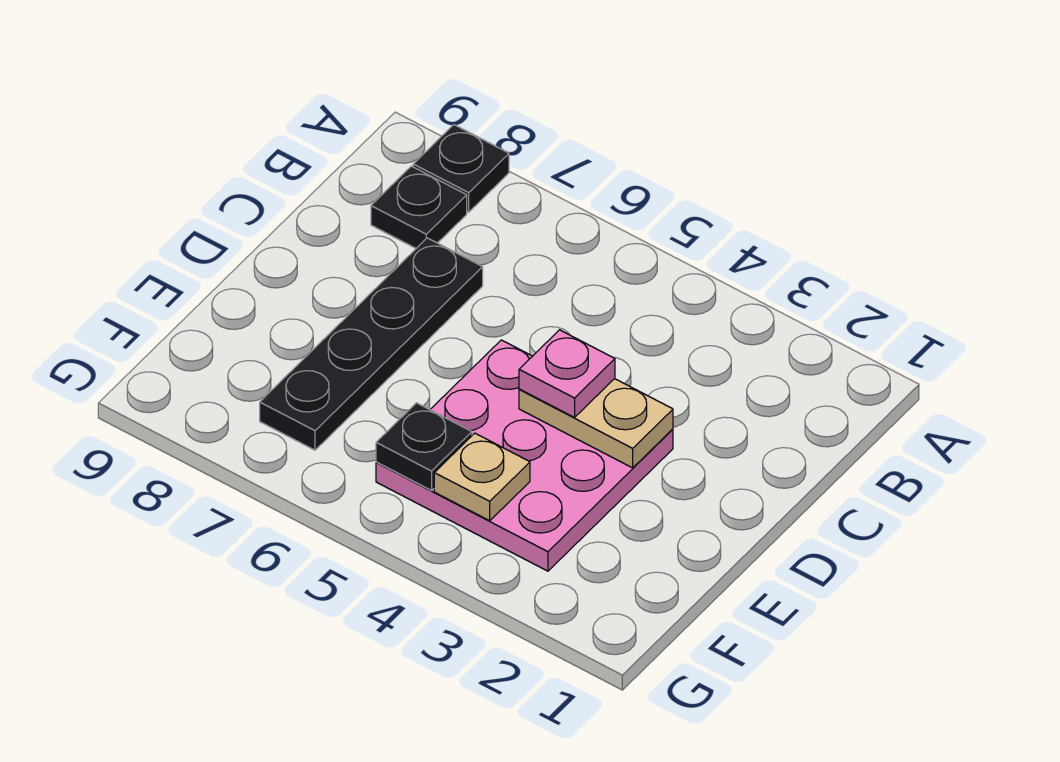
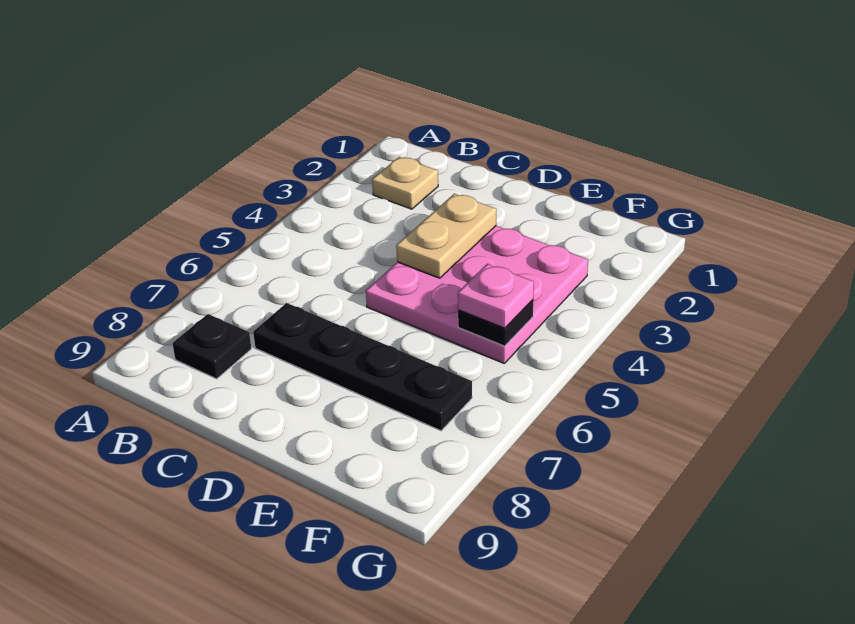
black plate A8 level 1 -> none
pink plate D4 level 3 -> pink plate F5 level 3
tan plate F4 level 2 -> tan plate B2 level 1

